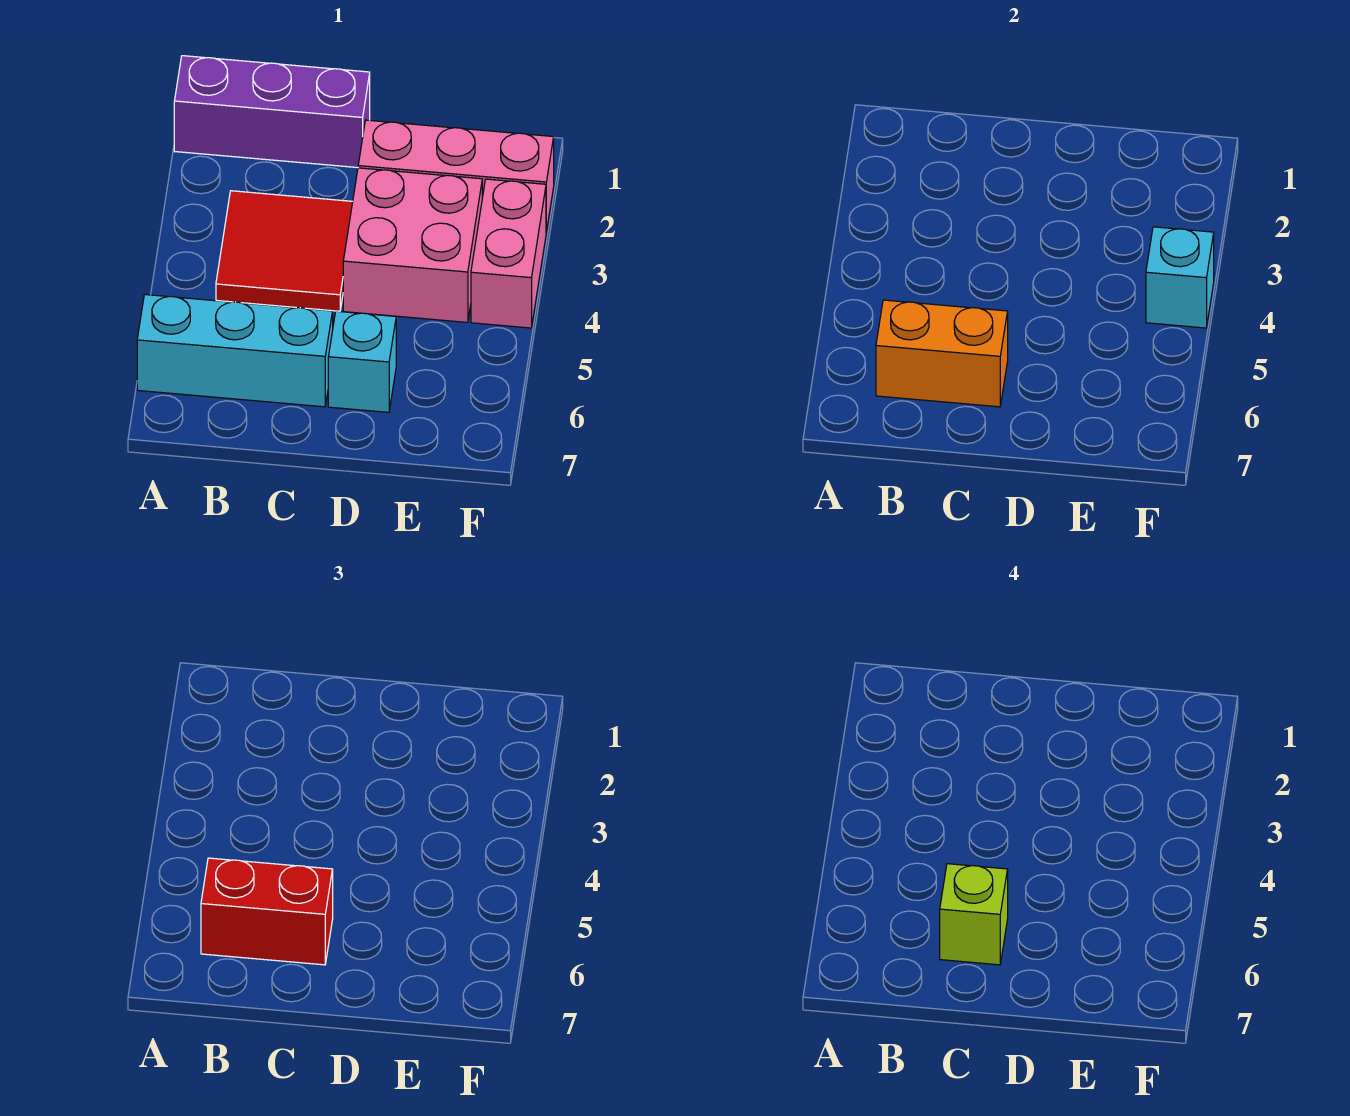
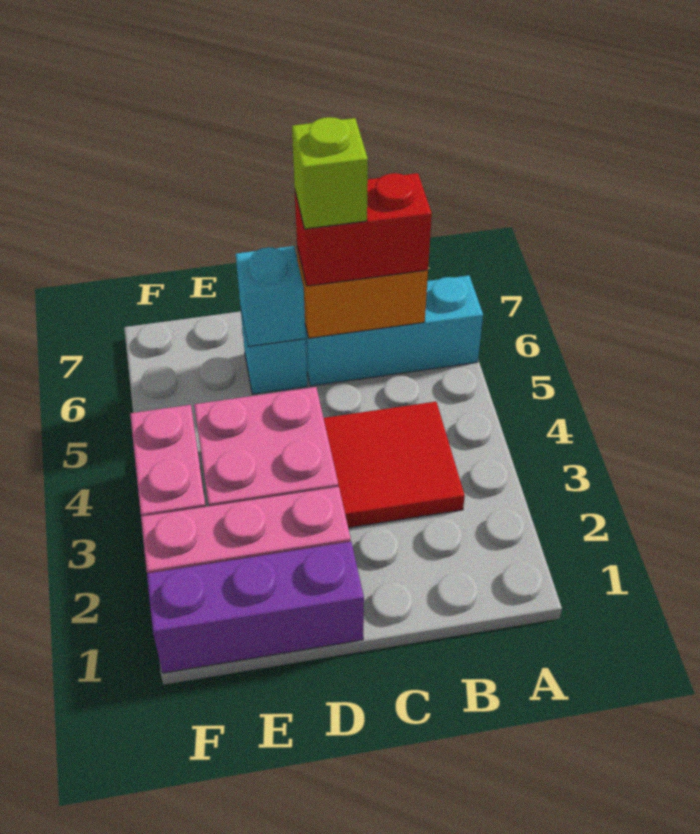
purple brick A1:C1 level 1 -> purple brick D1:F1 level 1
cyan brick F4 level 2 -> cyan brick D6 level 2

